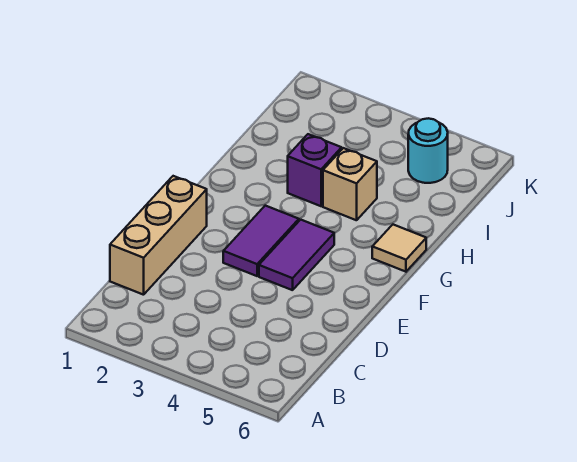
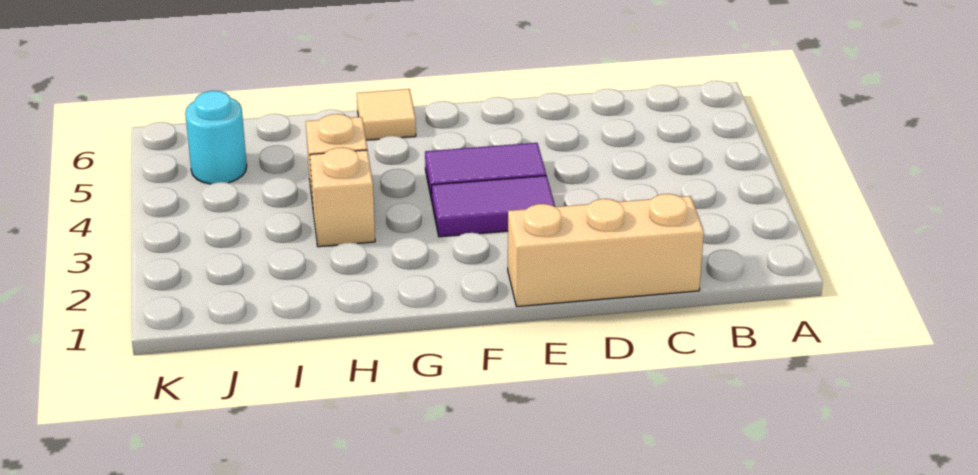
purple brick H3 level 1 -> tan brick H3 level 1

